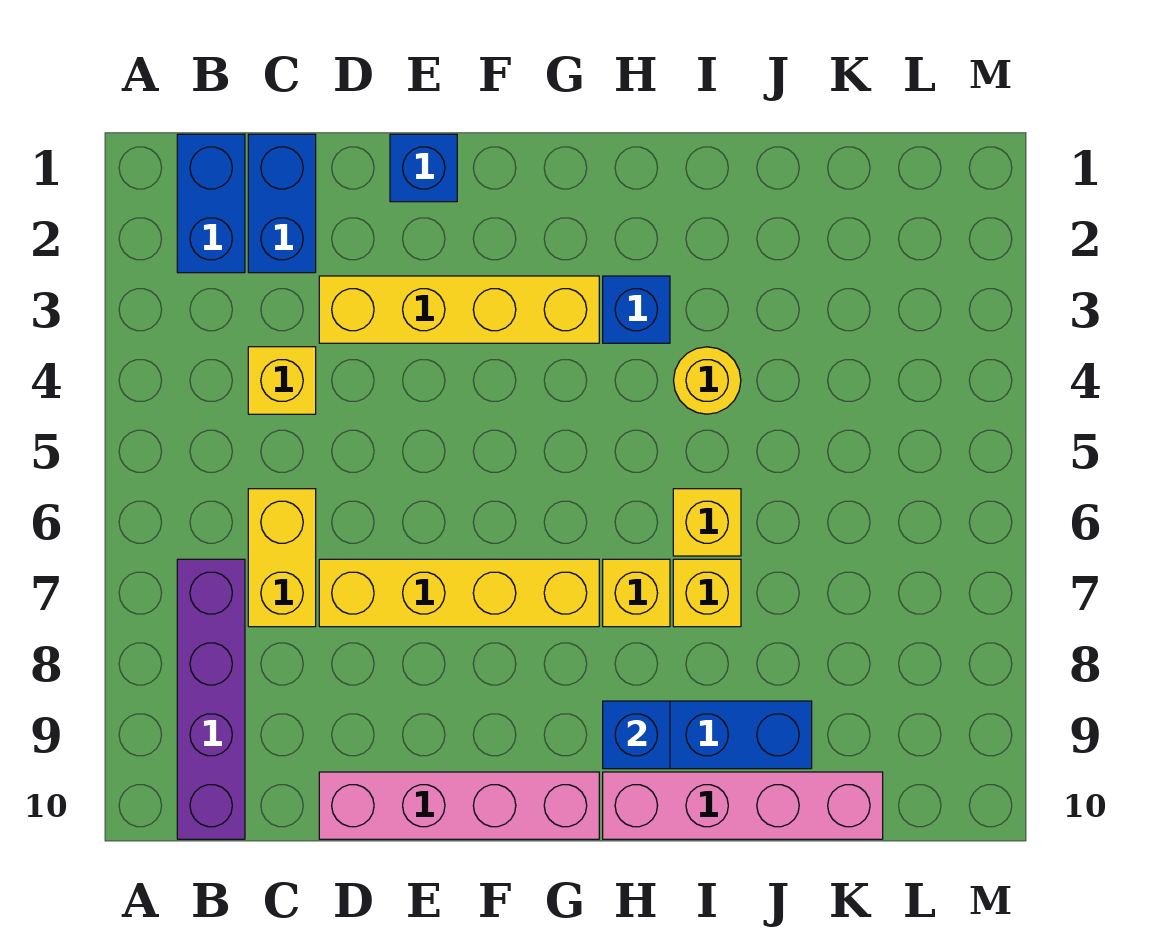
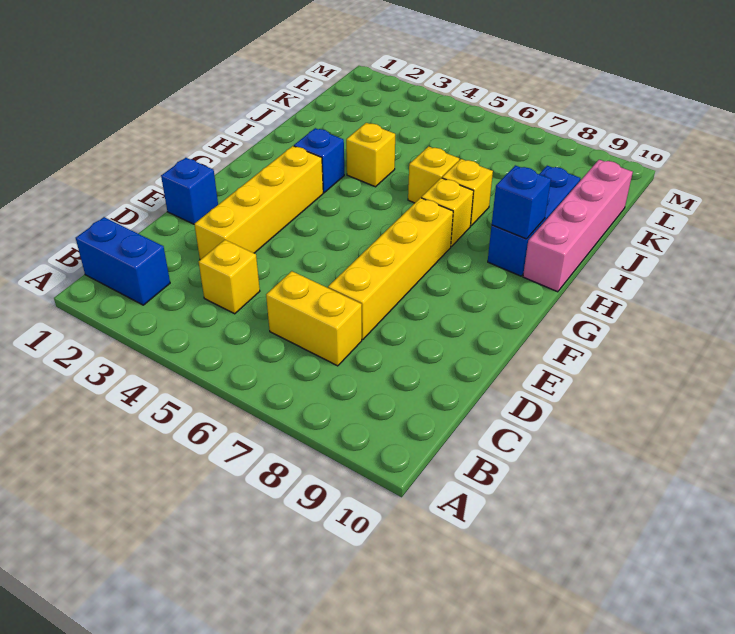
purple brick B7:B10 level 1 -> none
blue brick C1:C2 level 1 -> none
pink brick D10:G10 level 1 -> none
yellow round brick I4 level 1 -> yellow brick I4 level 1

